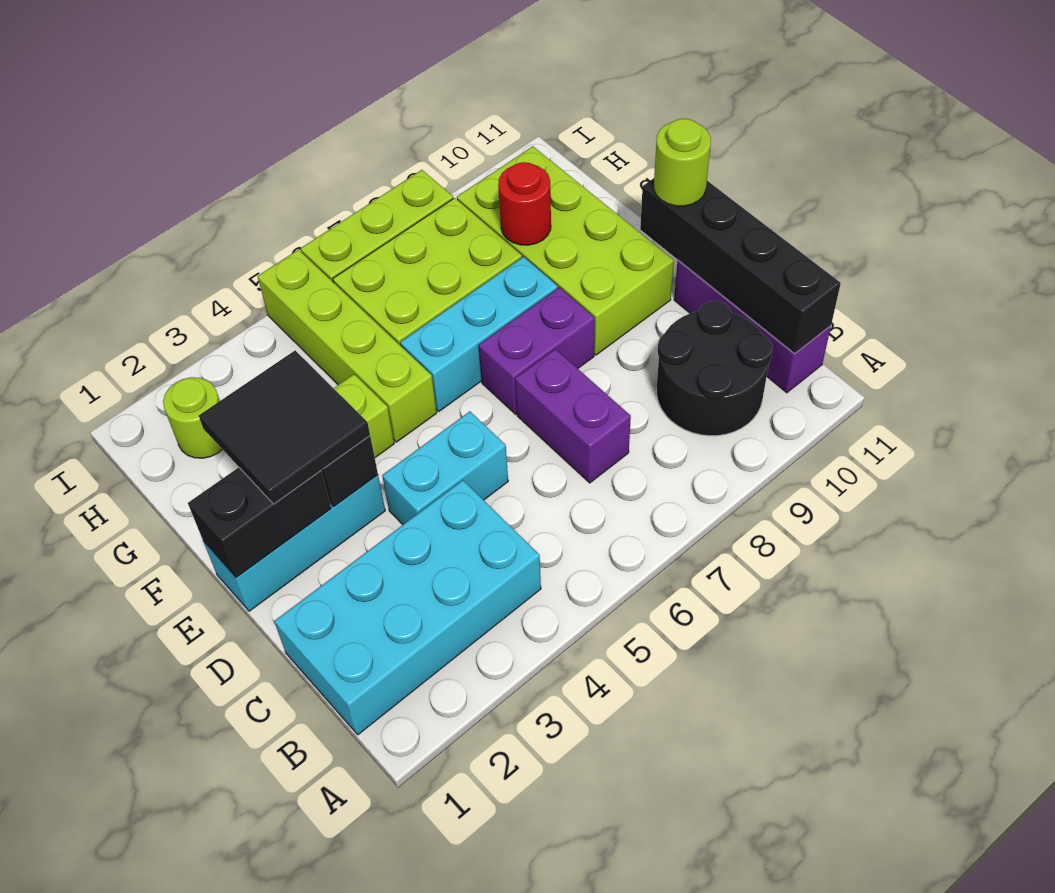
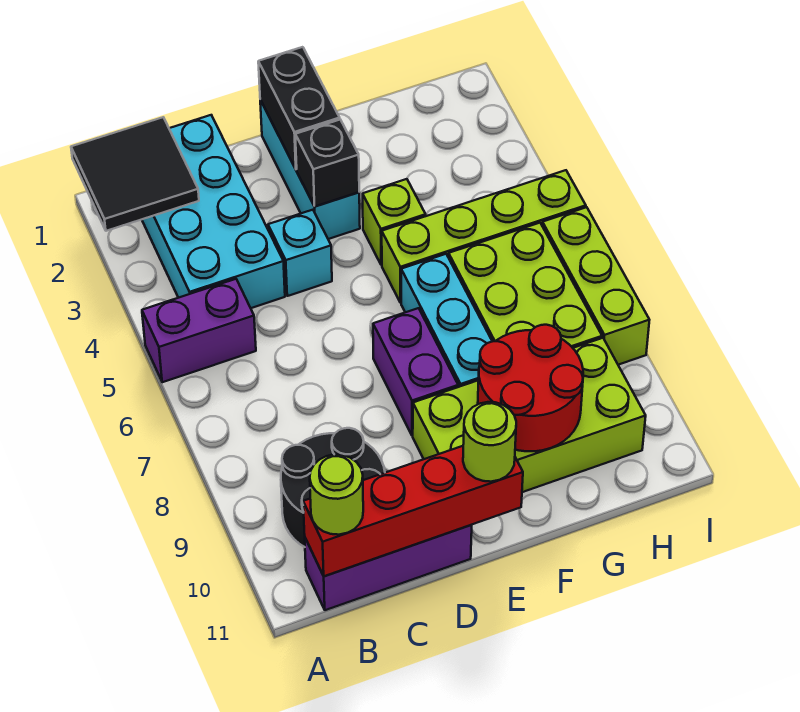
black brick B11:E11 level 2 -> red brick B11:E11 level 2
purple brick C7:D7 level 1 -> purple brick A5:B5 level 1
cyan brick D4:D5 level 1 -> cyan brick D4 level 1
black tile E2:F3 level 3 -> black tile A1:B2 level 2
red round brick G9 level 2 -> red round brick F9:G10 level 2
lime round brick H2 level 1 -> lime round brick B11 level 3

